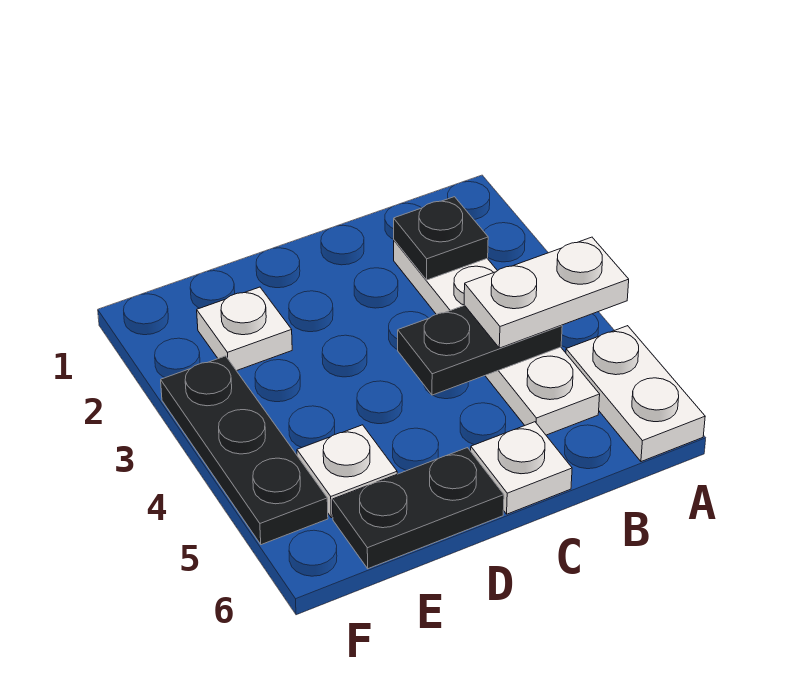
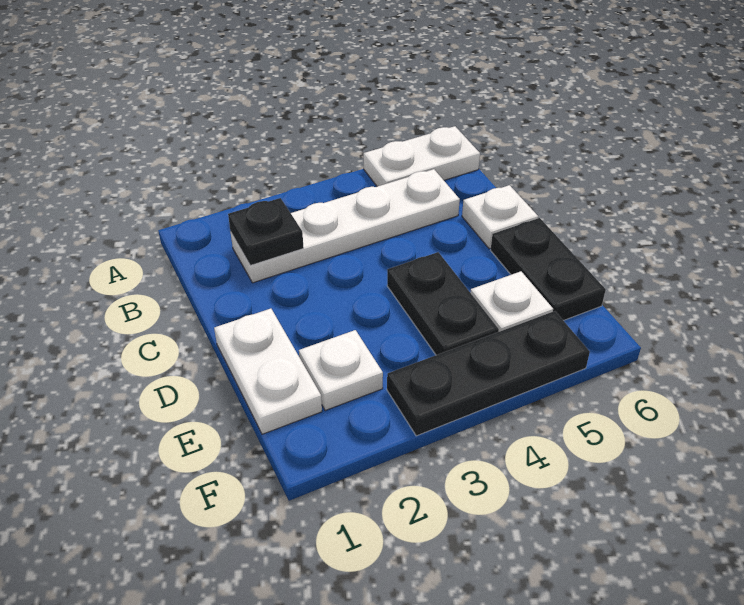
white plate A4:B4 level 3 -> white plate D1:E1 level 1
black plate B4:C4 level 2 -> black plate D4:E4 level 1

